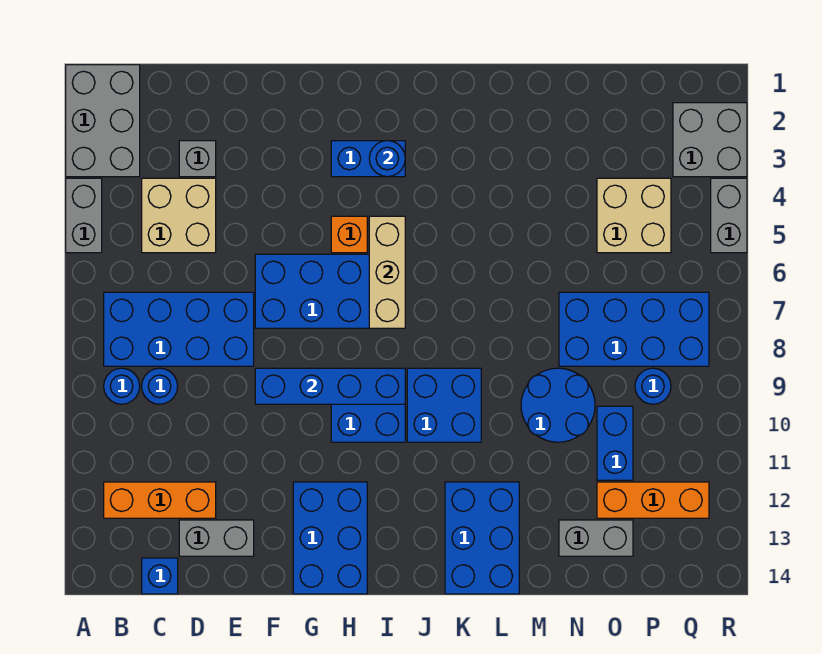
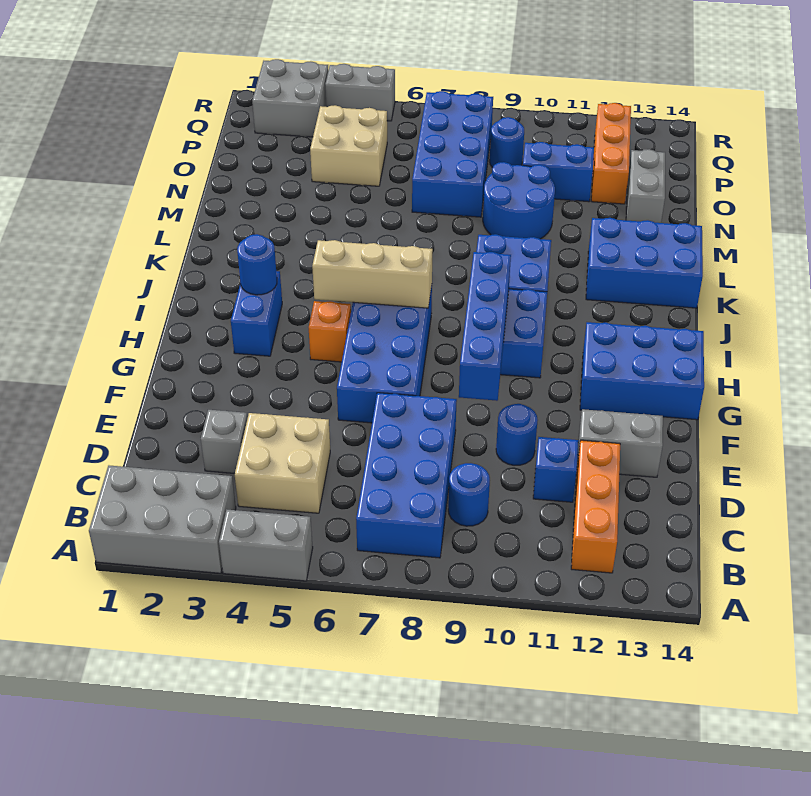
blue round brick B9 level 1 -> blue round brick E10 level 1
blue brick C14 level 1 -> blue brick D11 level 1
grey brick D13:E13 level 1 -> grey brick E12:E13 level 1

